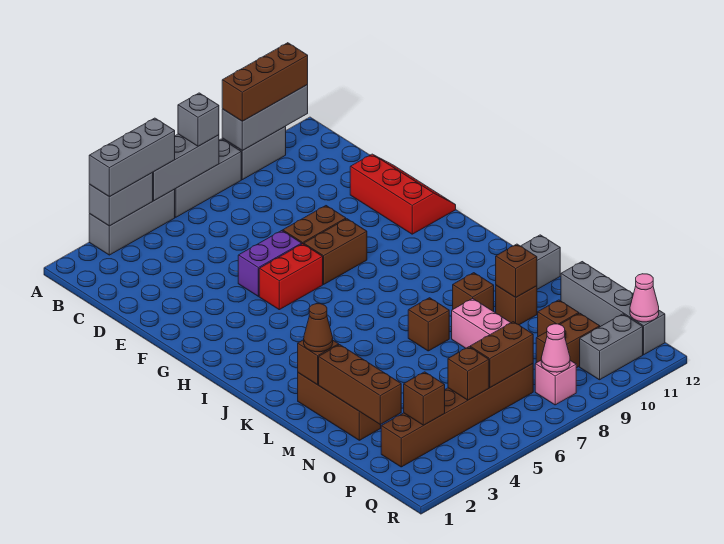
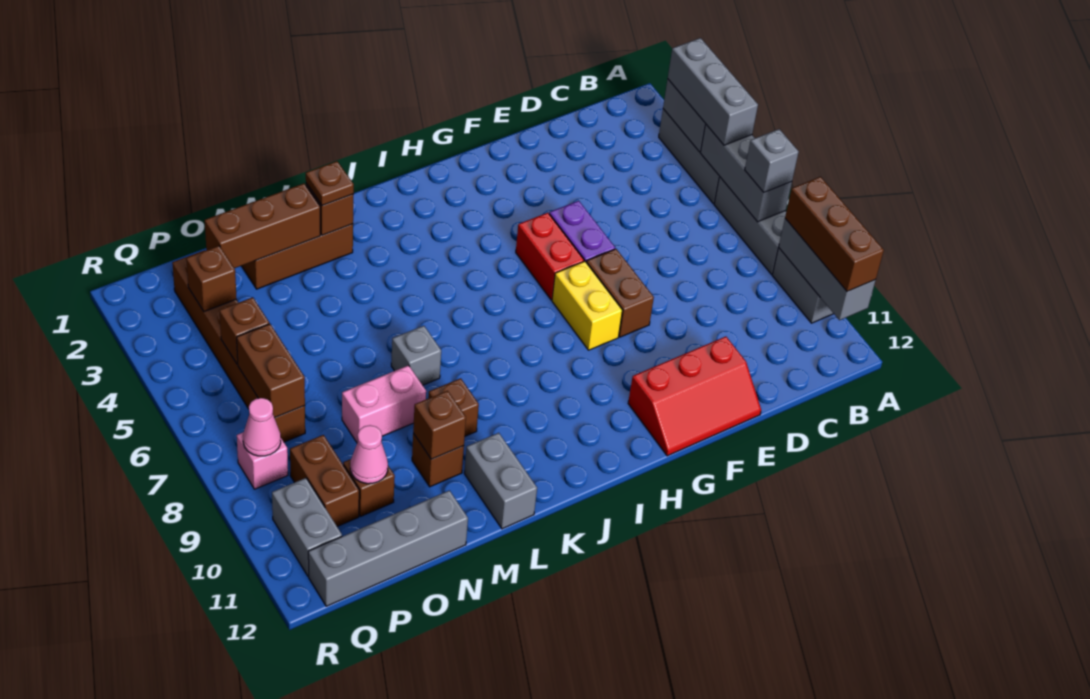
brown brick G7:G8 level 1 -> yellow brick G7:G8 level 1
brown cone L2 level 3 -> brown plate L2 level 3
brown brick L7 level 1 -> grey brick L7 level 1
pink cone Q12 level 2 -> pink cone O10 level 2

